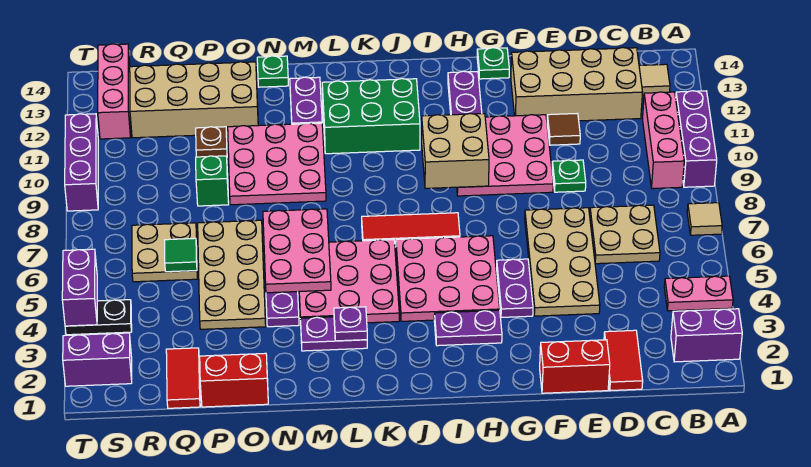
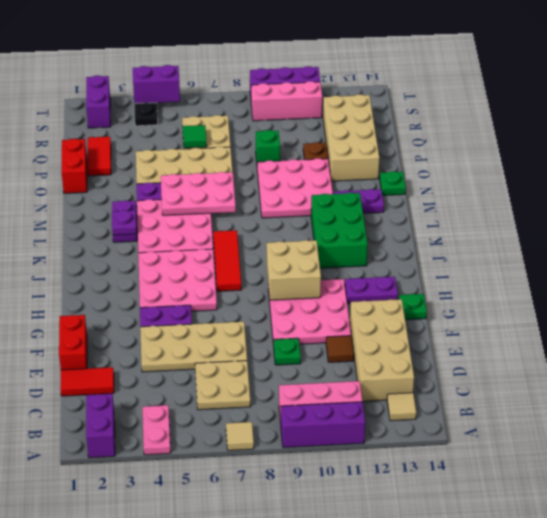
purple plate H3:I3 level 1 -> none
red tile Q1:Q2 level 1 -> red tile P2:Q2 level 1
pink brick S12:S14 level 1 -> pink brick S9:S11 level 1

